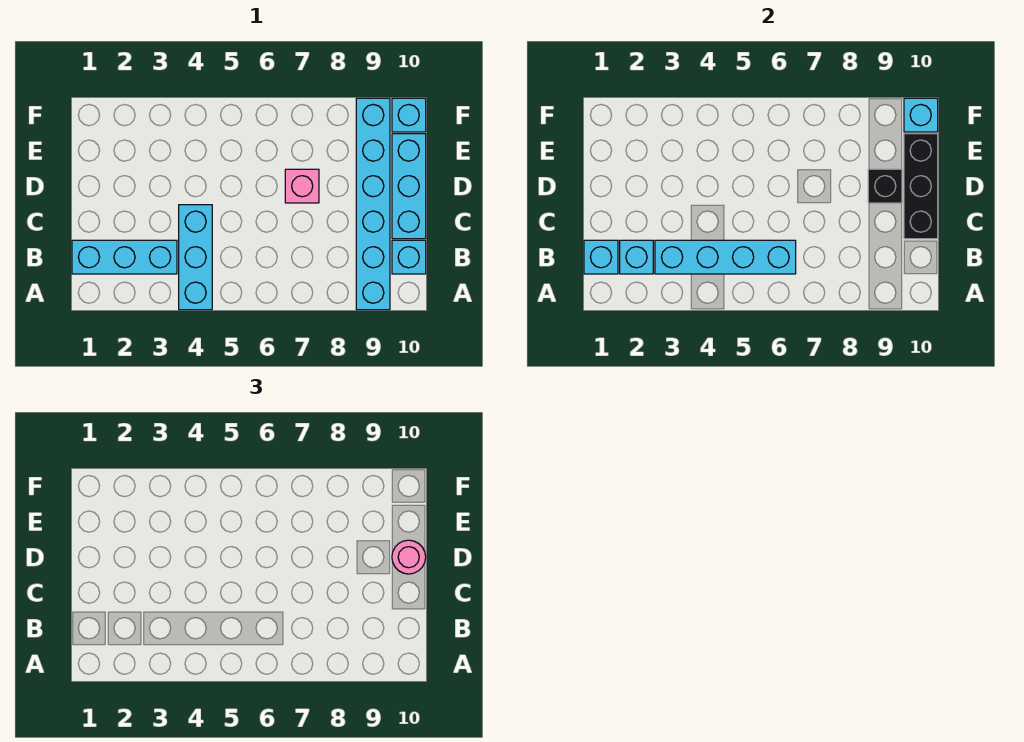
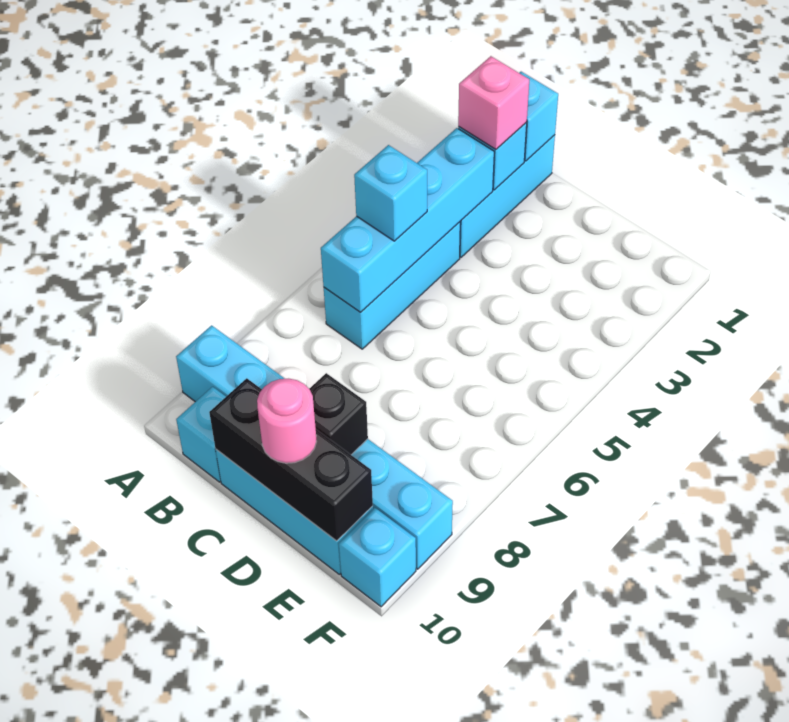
cyan brick A4:C4 level 1 -> cyan brick B4:B6 level 1
pink brick D7 level 1 -> pink brick B2 level 3
cyan brick F10 level 2 -> cyan brick B5 level 3

